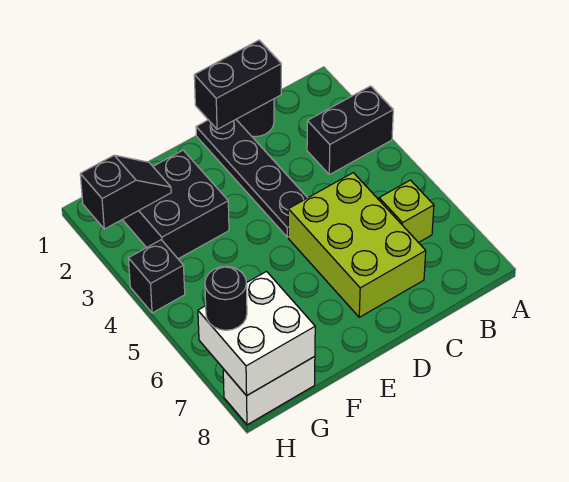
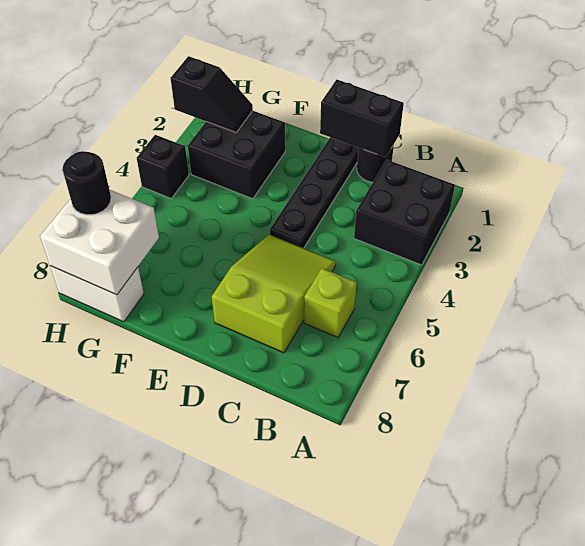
black brick A3:B3 level 1 -> black brick A2:B3 level 1
lime brick C5:D7 level 1 -> lime slope C5:D7 level 1 top 7

